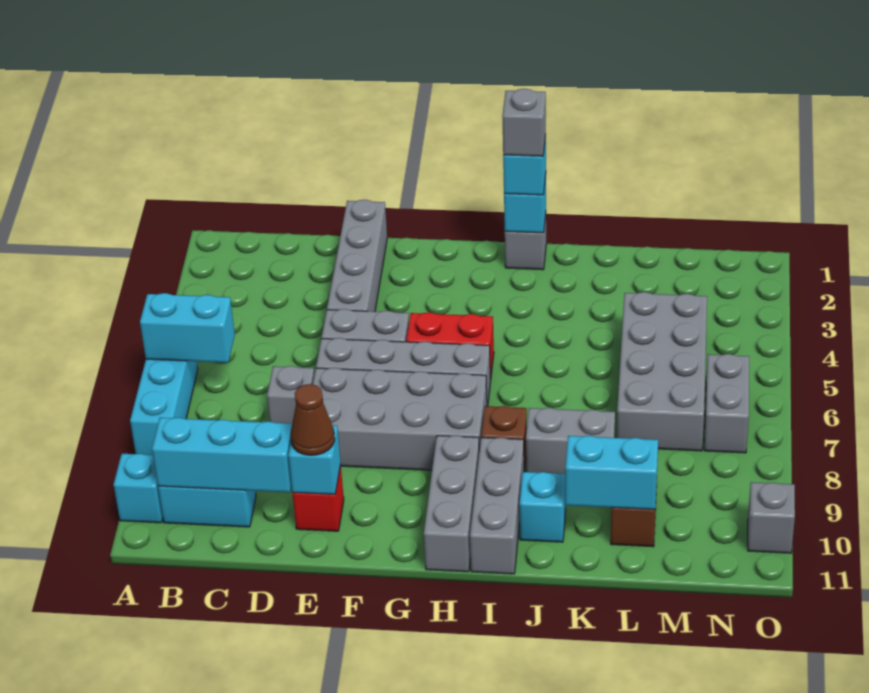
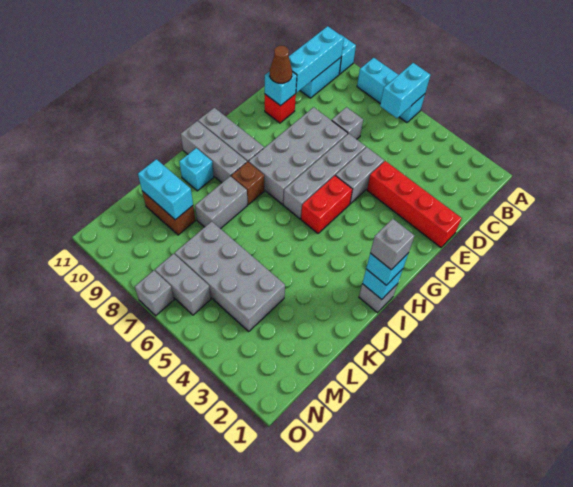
grey brick E1:E4 level 1 -> red brick E1:E4 level 1
cyan brick K10:L10 level 2 -> cyan brick L9:L10 level 2
grey brick O10 level 1 -> grey brick O7 level 1

